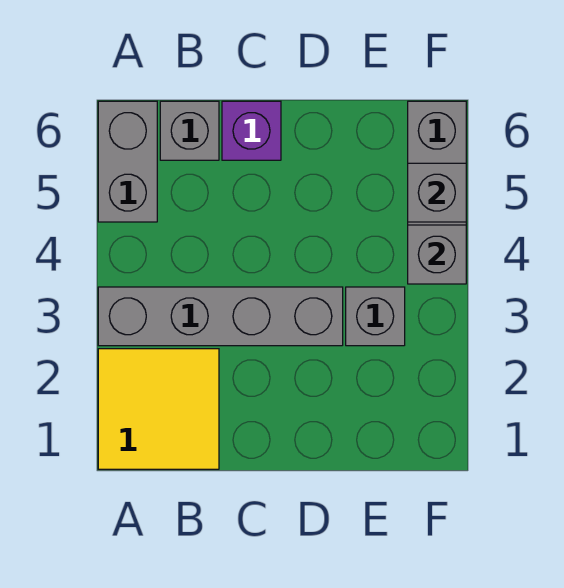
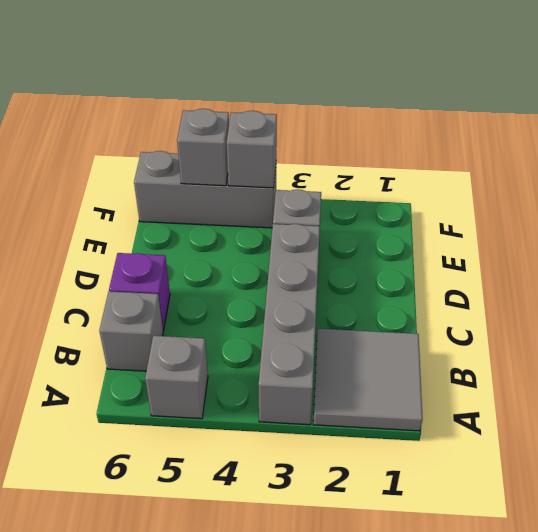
yellow tile A1:B2 level 1 -> grey tile A1:B2 level 1
grey brick A5:A6 level 1 -> grey brick A5 level 1

